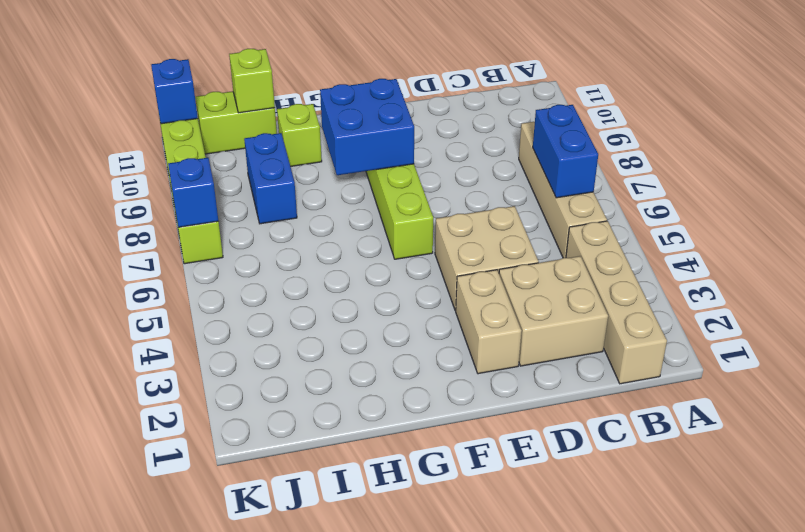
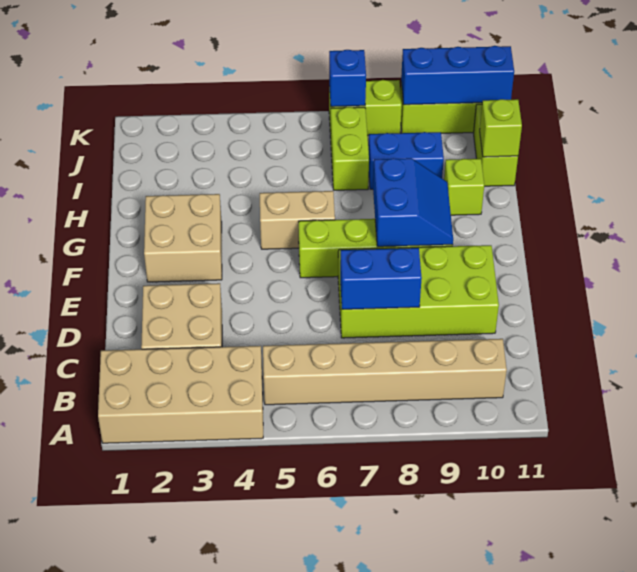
tan brick B1:B4 level 1 -> tan brick A1:B4 level 1
tan brick B5:B8 level 1 -> tan brick B5:B10 level 1
blue brick B6:B7 level 2 -> blue brick D7:D8 level 2
tan brick D4:E5 level 1 -> tan brick F2:G3 level 1
none -> lime brick D7:E10 level 1
tan brick E2:E3 level 1 -> tan brick G5:G6 level 1
blue brick F8:G9 level 2 -> blue slope F8:G9 level 2 top 8
none -> lime brick I7:J7 level 1
blue brick K11 level 2 -> blue brick K9:K11 level 2

